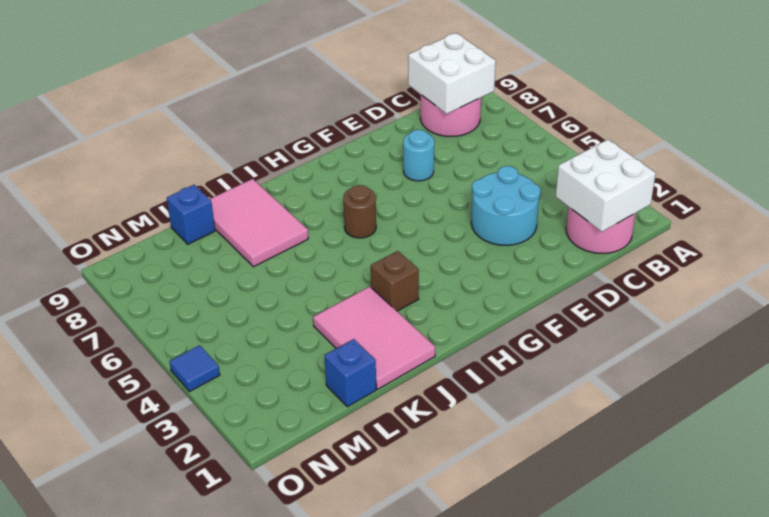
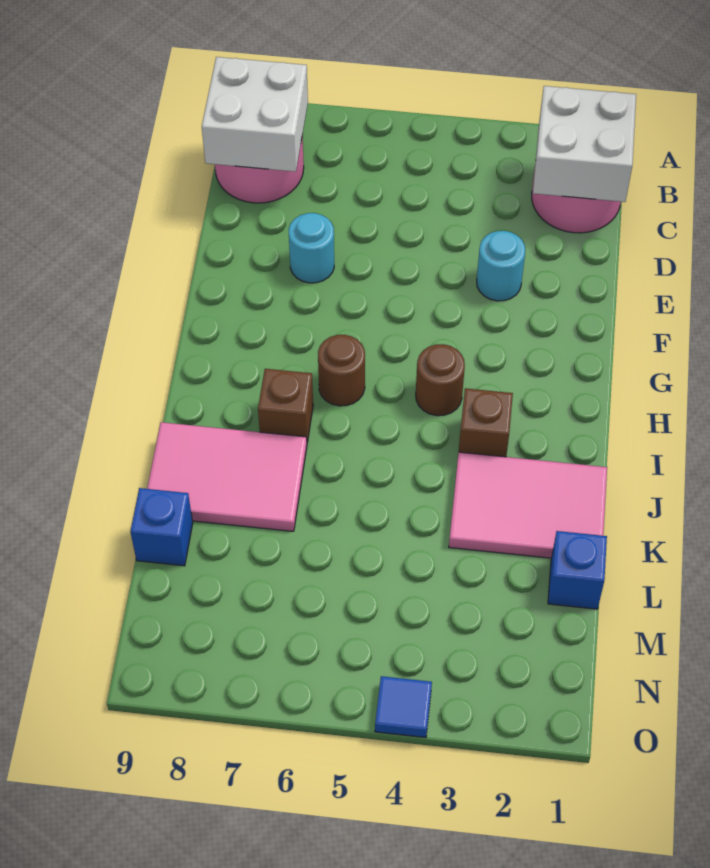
cyan round brick D3:E4 level 1 -> cyan round brick E3 level 1
none -> brown round brick H4 level 1
none -> brown brick I7 level 1

